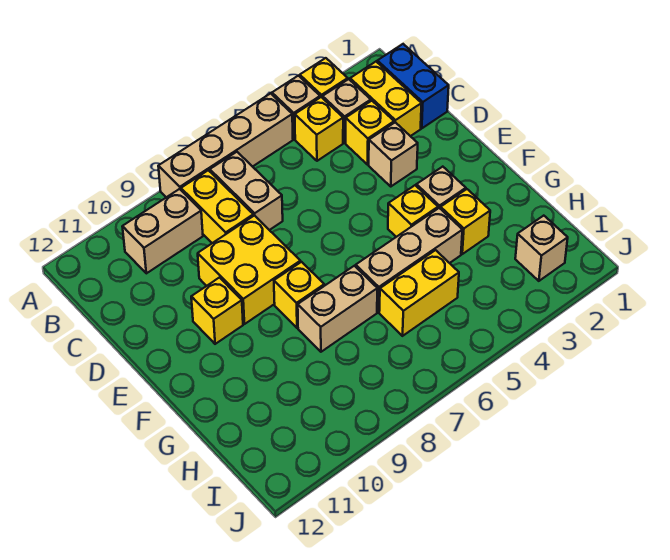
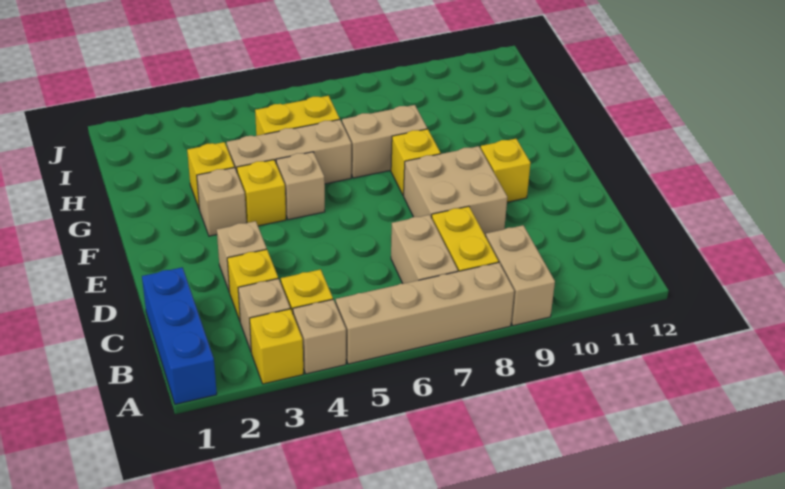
blue brick B1:C1 level 1 -> blue brick A1:C1 level 1
yellow brick B2:C2 level 1 -> none
tan brick B9:B10 level 1 -> tan brick A9:B9 level 1
yellow brick D8:E9 level 1 -> tan brick D8:E9 level 1
tan brick I2 level 1 -> tan brick F5 level 1

